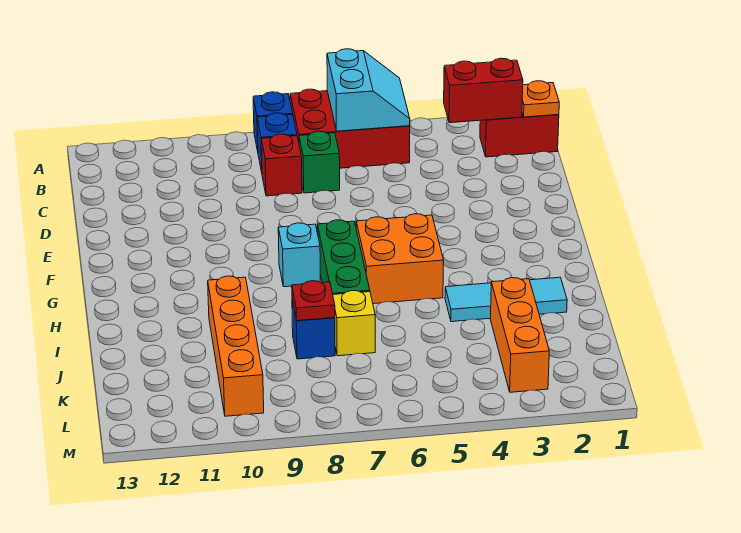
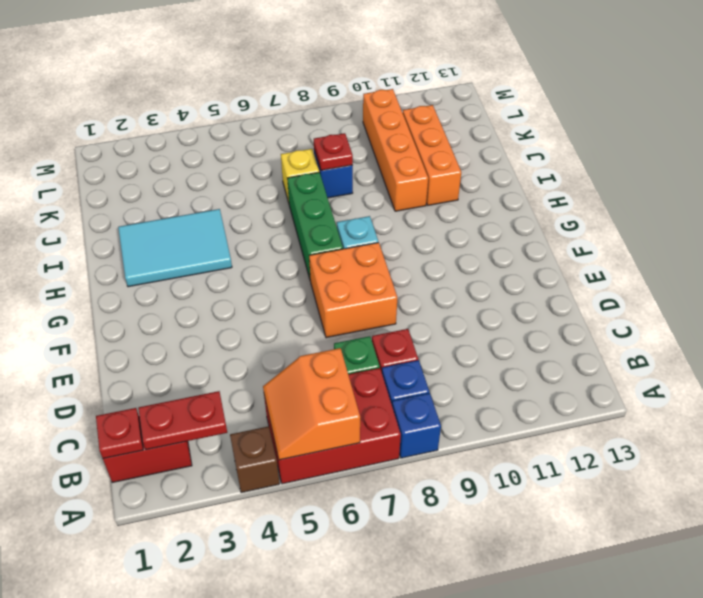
none -> brown brick A4 level 1
cyan slope A5:B6 level 2 top 6 -> orange slope A5:B6 level 2 top 6
orange plate B1 level 2 -> red plate B1 level 2
red brick B2:B3 level 2 -> red plate B2:B3 level 2
orange brick G5:H6 level 1 -> orange brick E7:F8 level 1
cyan tile I2:I4 level 1 -> cyan tile H2:I4 level 1
orange brick J3:L3 level 1 -> orange brick I11:K11 level 1

